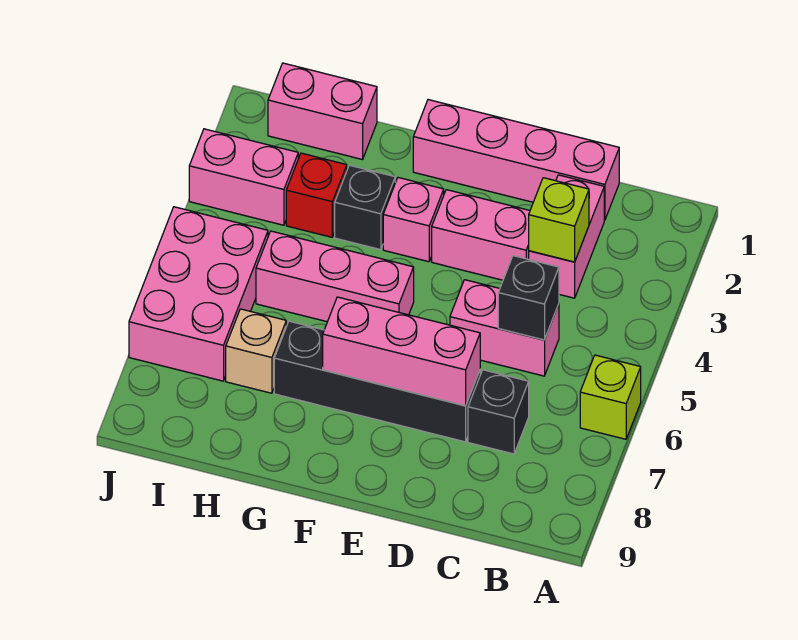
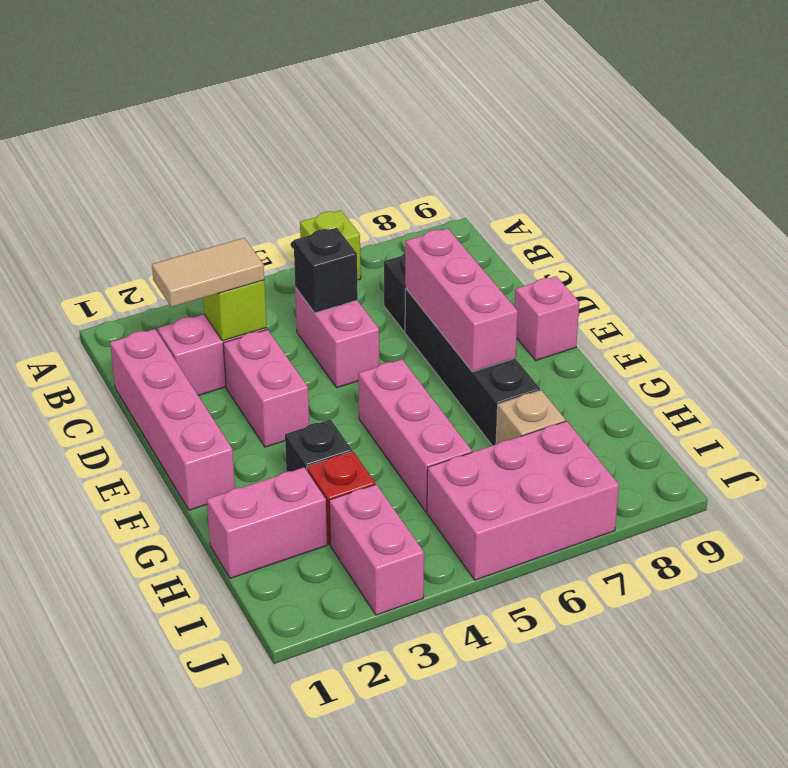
none -> tan tile C2:C3 level 3
pink brick F3 level 1 -> pink brick E9 level 1
pink brick H1:I1 level 1 -> pink brick H1:H2 level 1

